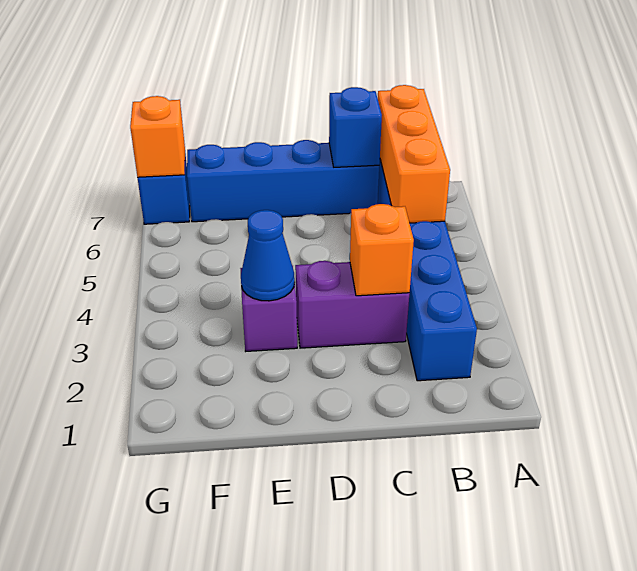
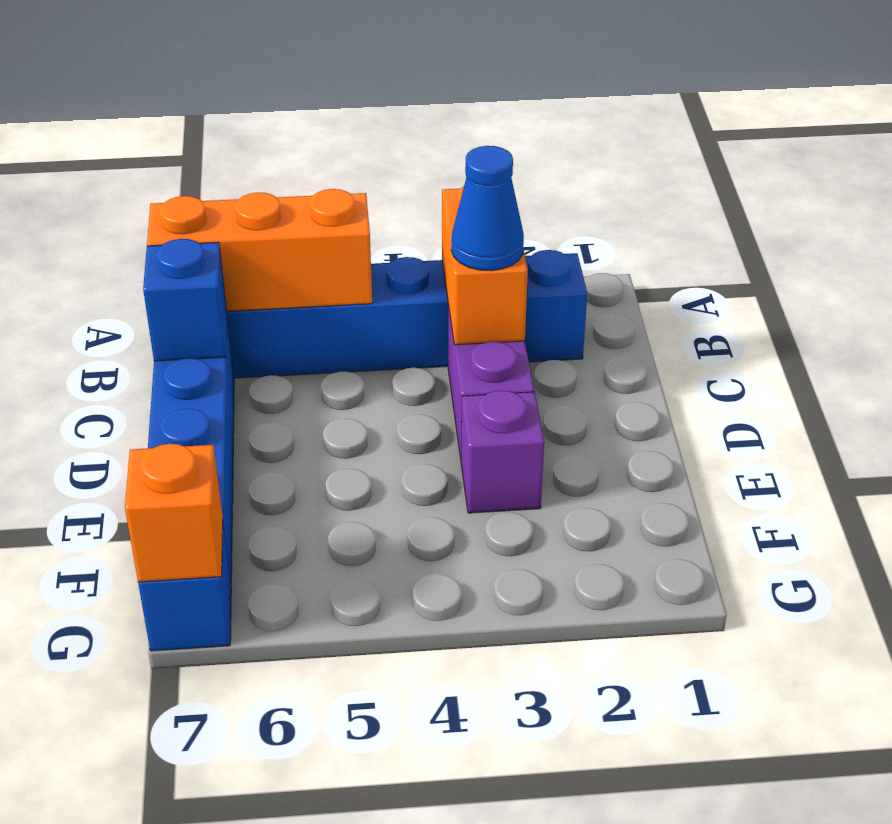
orange brick C3 level 2 -> orange brick B3:C3 level 2
blue cone E3 level 2 -> blue cone C3 level 3

